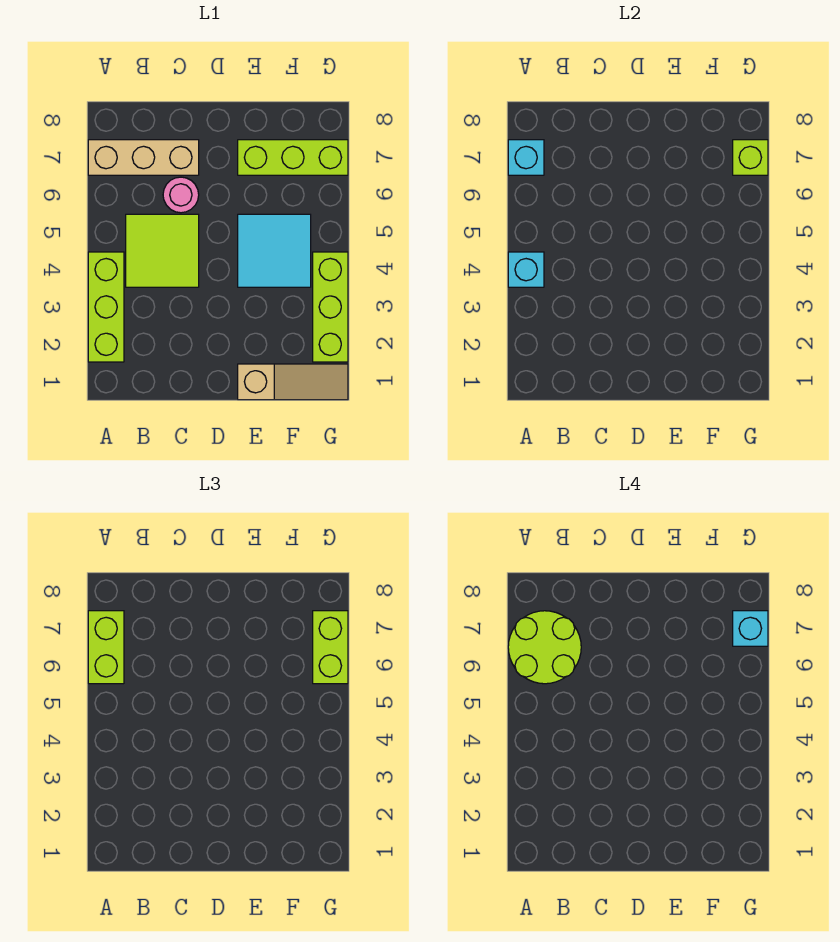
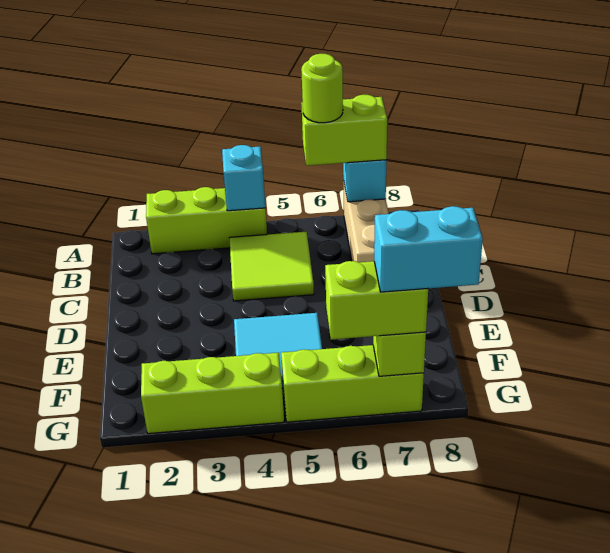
lime round brick A6:B7 level 4 -> lime round brick A6 level 4
pink round brick C6 level 1 -> none
tan slope E1:G1 level 1 top E -> none
lime brick E7:G7 level 1 -> lime brick G5:G7 level 1
cyan brick G7 level 4 -> cyan brick G7:G8 level 4

